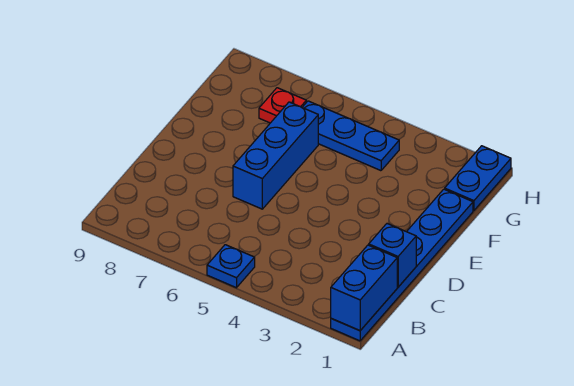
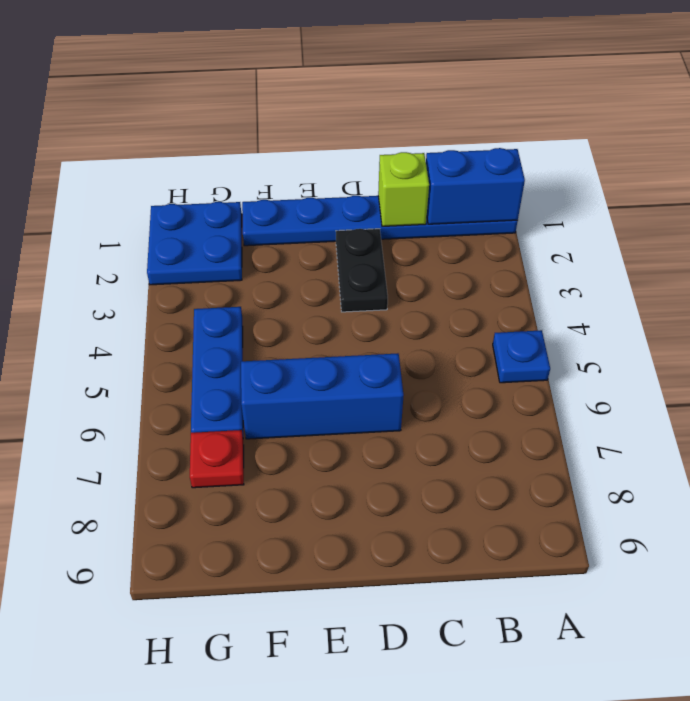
blue brick C1 level 2 -> lime brick C1 level 2
none -> black plate D2:D3 level 1
blue plate G1:H1 level 1 -> blue plate G1:H2 level 1

